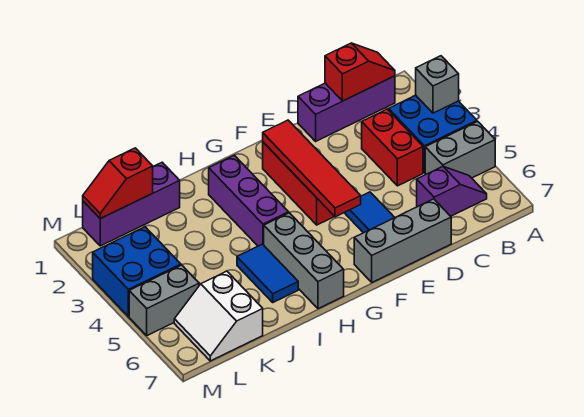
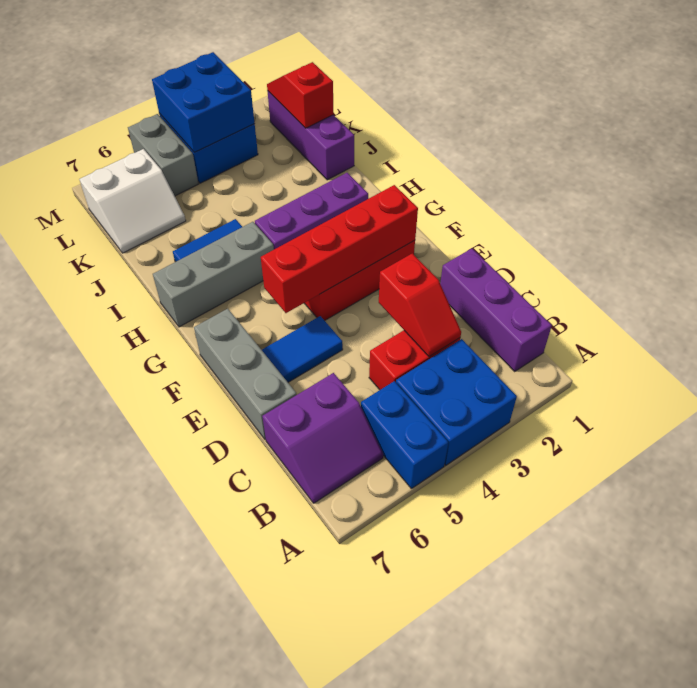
grey brick A3 level 2 -> none
grey brick A5:B5 level 1 -> blue brick A5:B5 level 1
red slope B1:C1 level 2 top C -> red slope C3:D3 level 2 top D
purple slope B6:C6 level 1 top C -> purple slope B6:C7 level 1 top C
red tile F2:F5 level 2 -> red brick F2:F5 level 2
white slope K6:L7 level 1 top K -> white slope K6:L7 level 1 top L
none -> blue brick L3:M4 level 2

